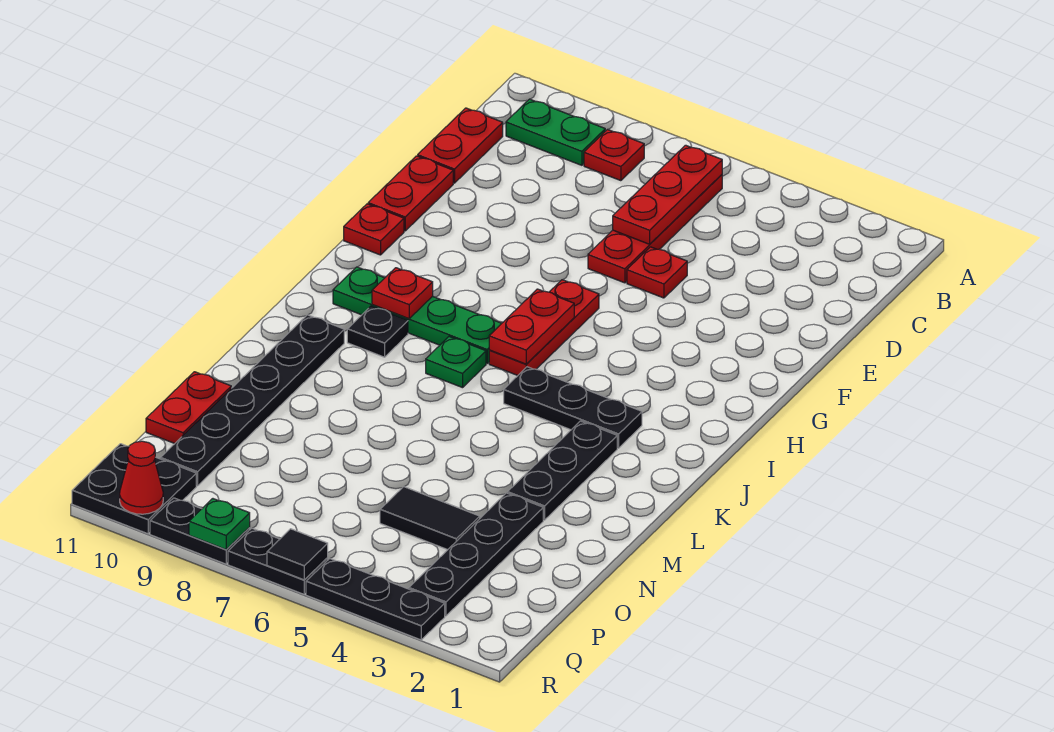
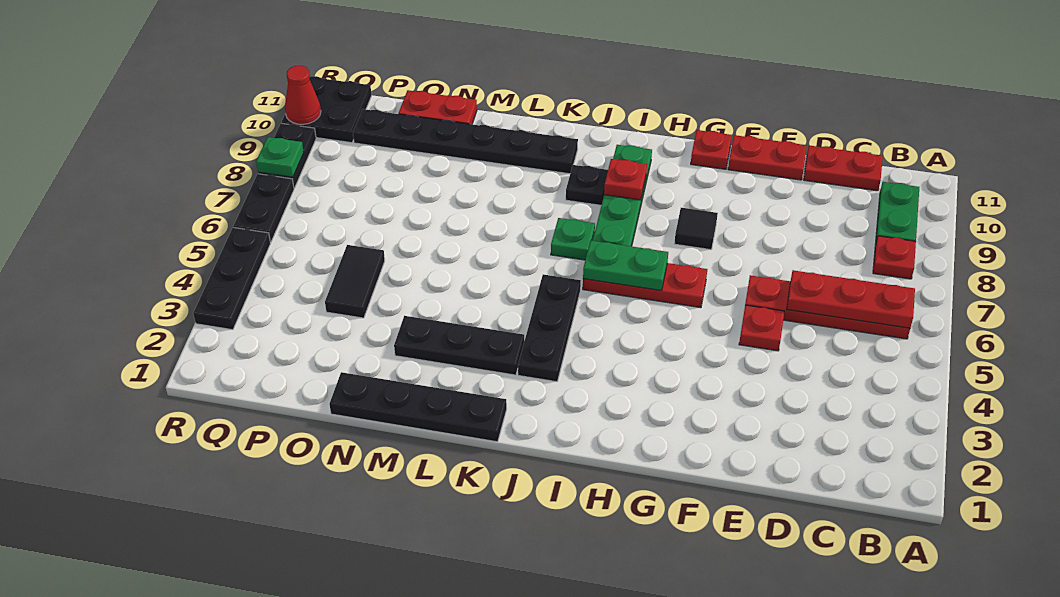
red plate H6:I6 level 2 -> green plate H6:I6 level 2
black plate N3:Q3 level 1 -> black plate K1:N1 level 1
black tile R6 level 2 -> black tile G8 level 1

